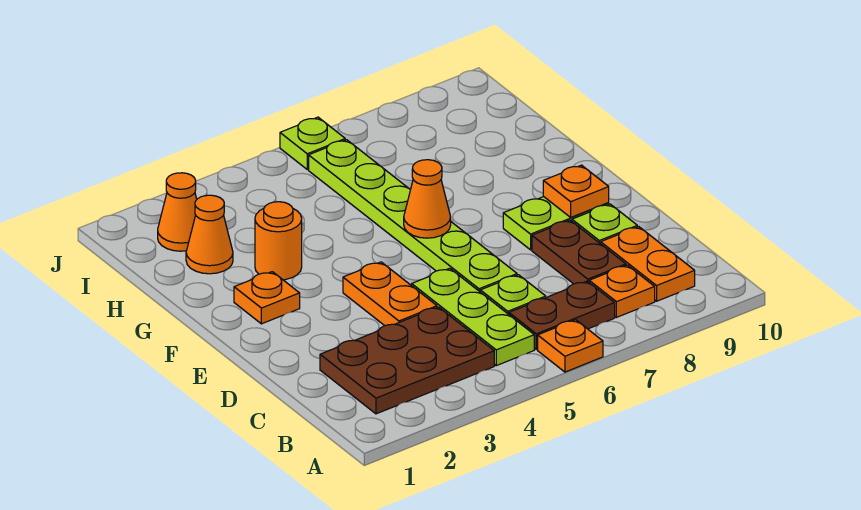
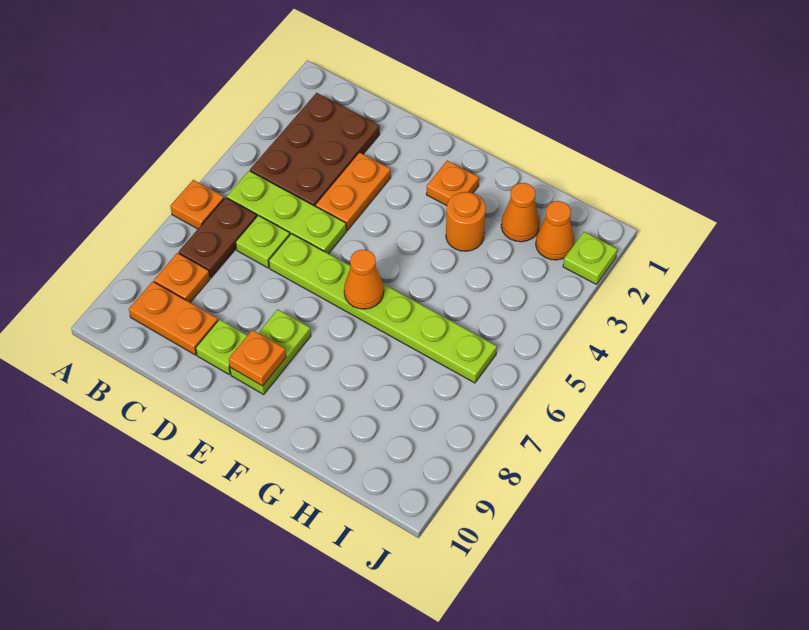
brown plate C8:D8 level 1 -> none
orange plate D4:E4 level 1 -> orange plate D3:D4 level 1
lime plate J6 level 1 -> lime plate J2 level 1

